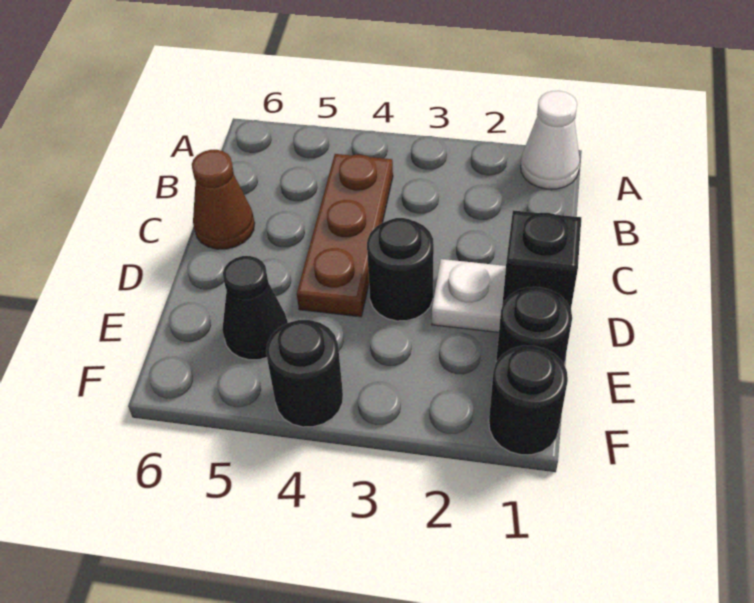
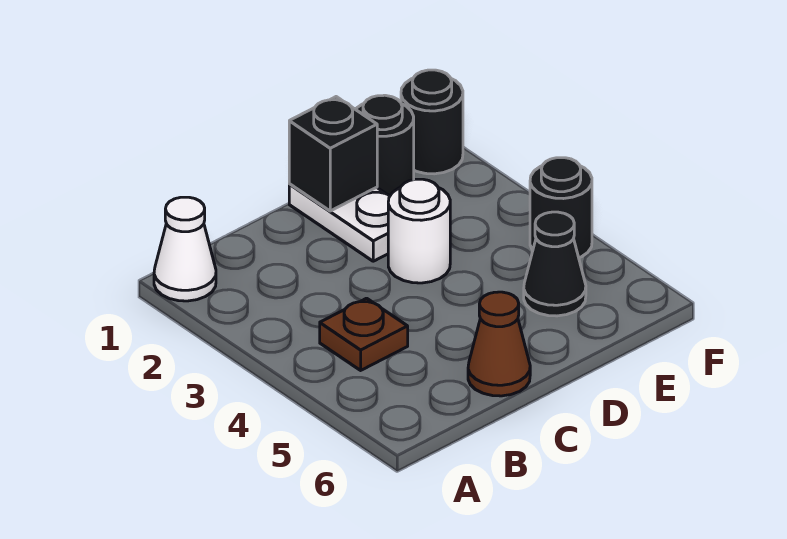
brown plate B4:D4 level 1 -> brown plate B4 level 1
black round brick D3 level 1 -> white round brick D3 level 1

